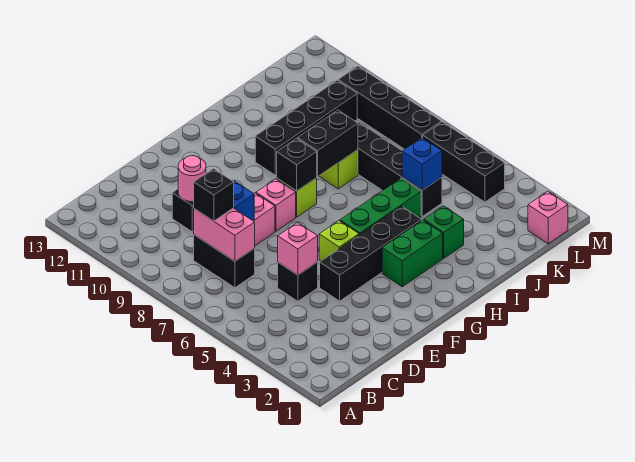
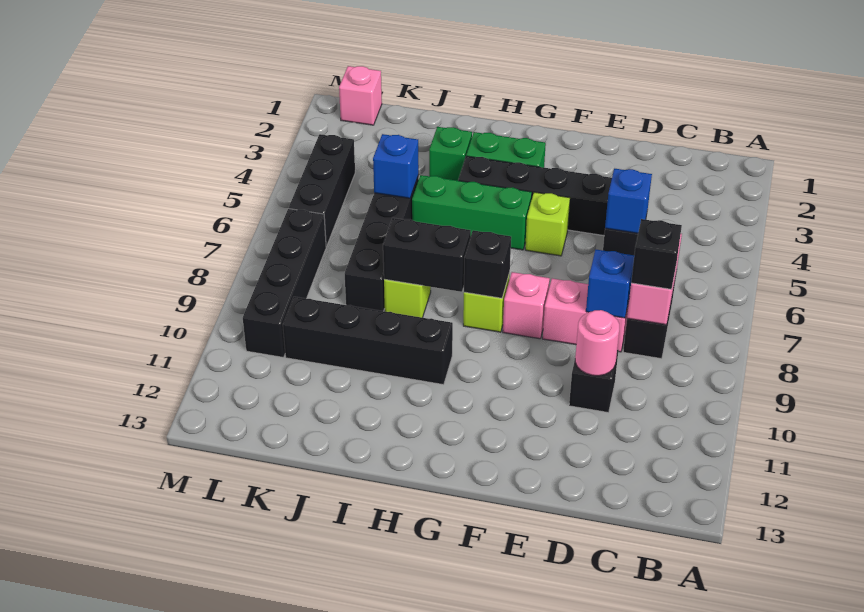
pink brick D5 level 2 -> blue brick D5 level 2

